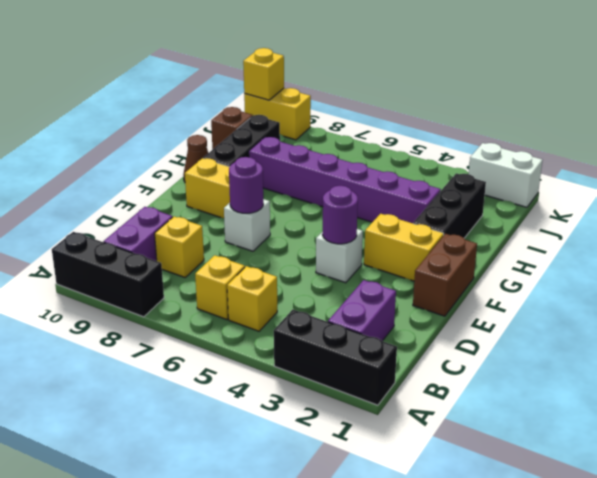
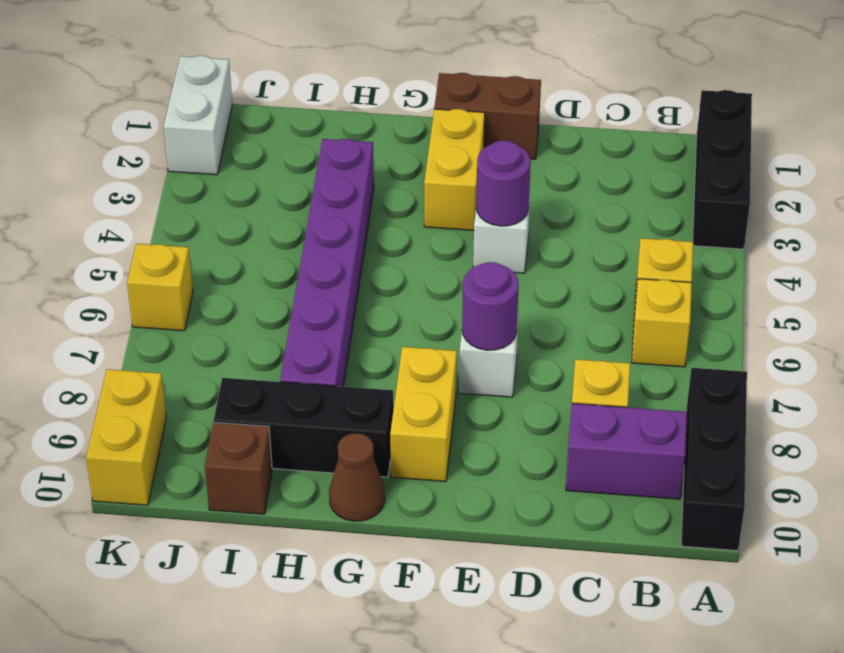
purple brick B2:C2 level 1 -> none
black brick G2:I2 level 1 -> none
yellow brick K10 level 2 -> yellow brick K6 level 1

